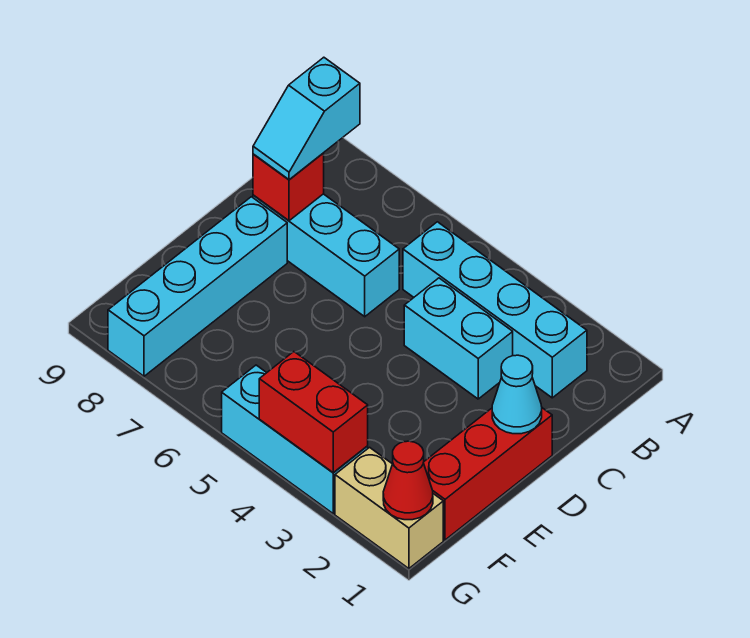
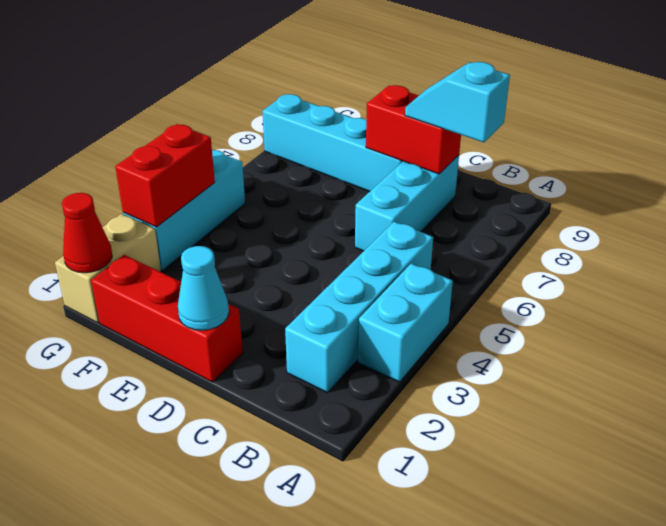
cyan brick C3:C4 level 1 -> cyan brick A3:A4 level 1
red brick C8 level 2 -> red brick C8:D8 level 2

